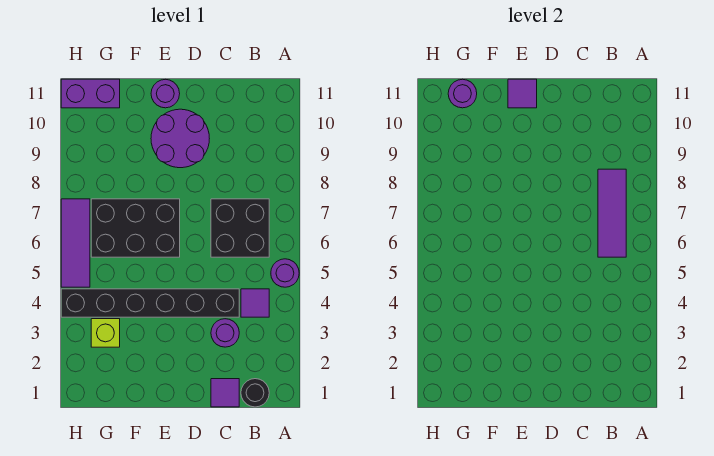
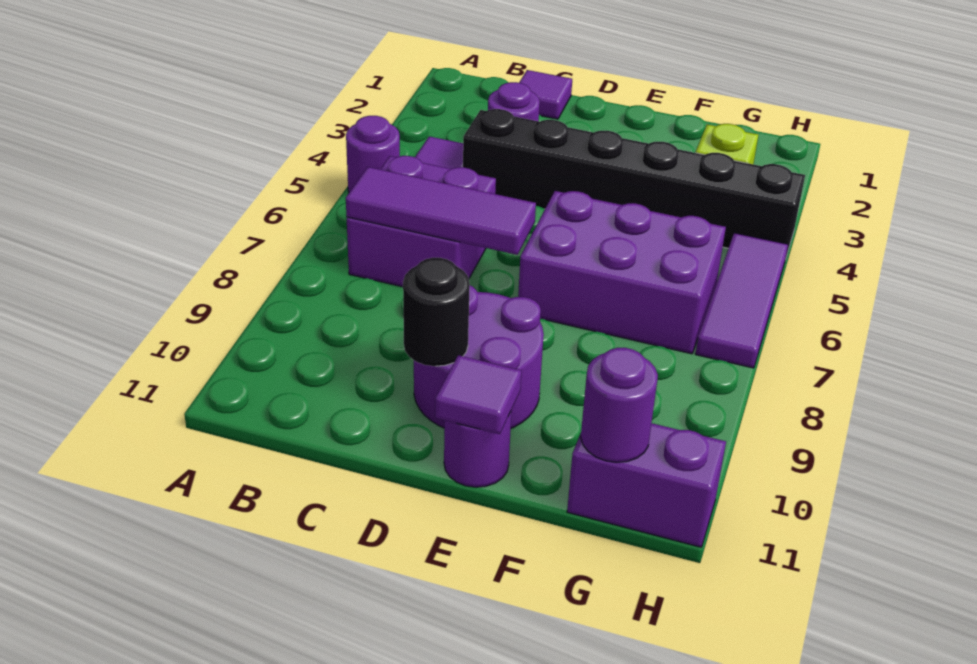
black round brick B1 level 1 -> black round brick D10 level 2
black brick B6:C7 level 1 -> purple brick B6:C7 level 1
purple tile B6:B8 level 2 -> purple tile B7:D7 level 2
black brick E6:G7 level 1 -> purple brick E6:G7 level 1

